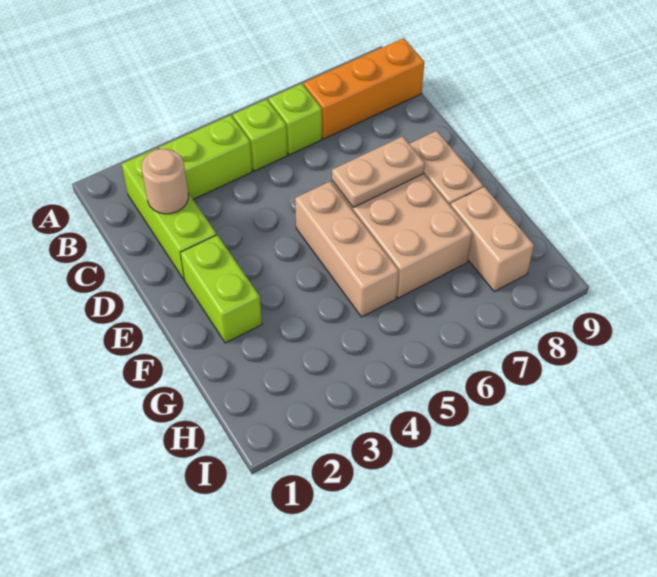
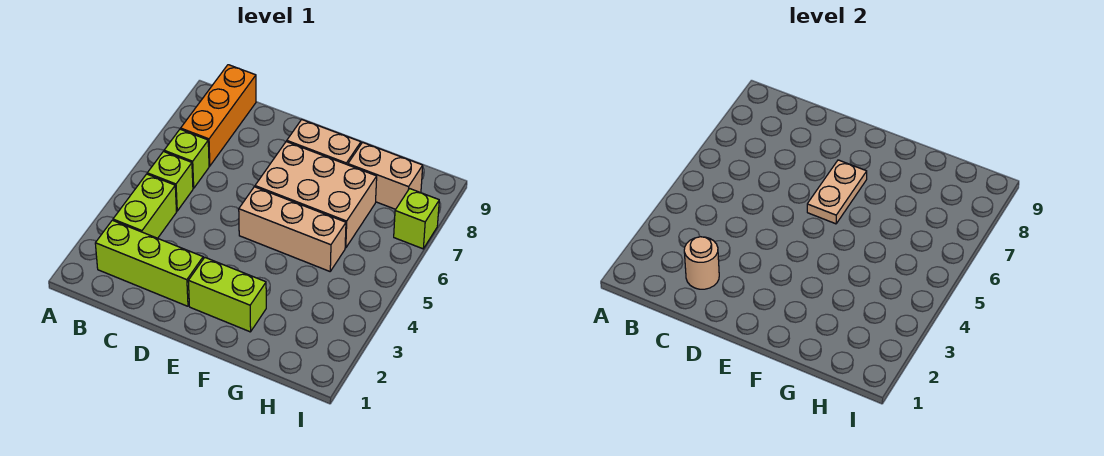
none -> lime brick I7 level 1

